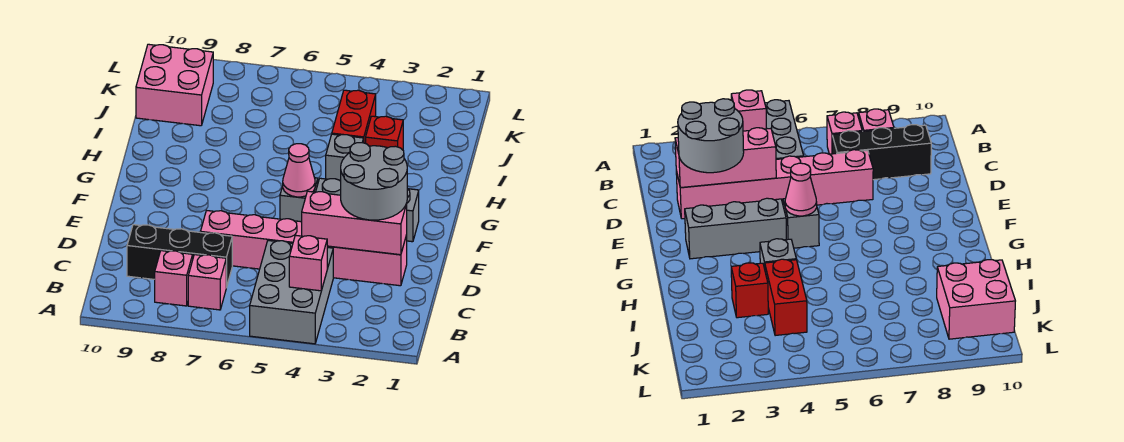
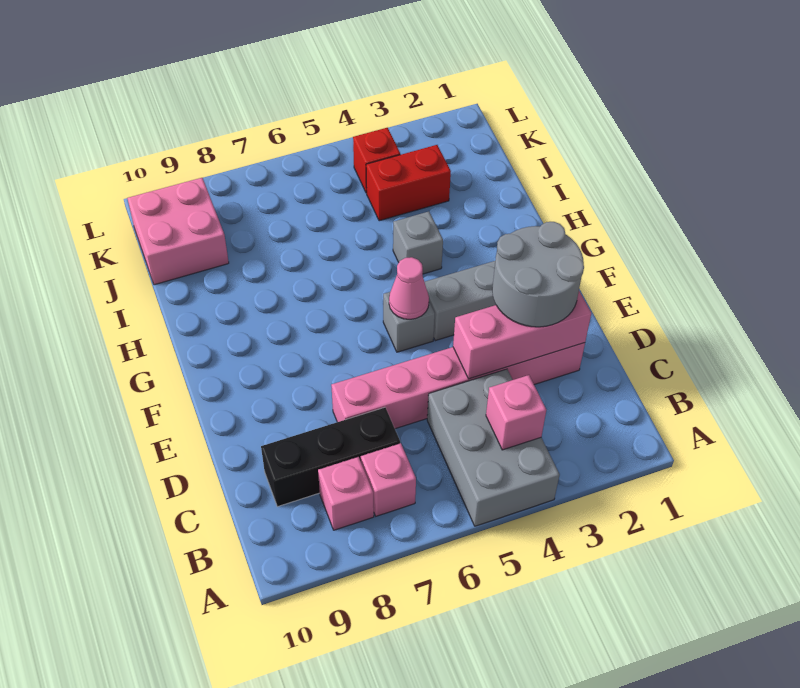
red brick I3 level 1 -> red brick K4 level 1
red brick I4:J4 level 1 -> red brick J3:J4 level 1

